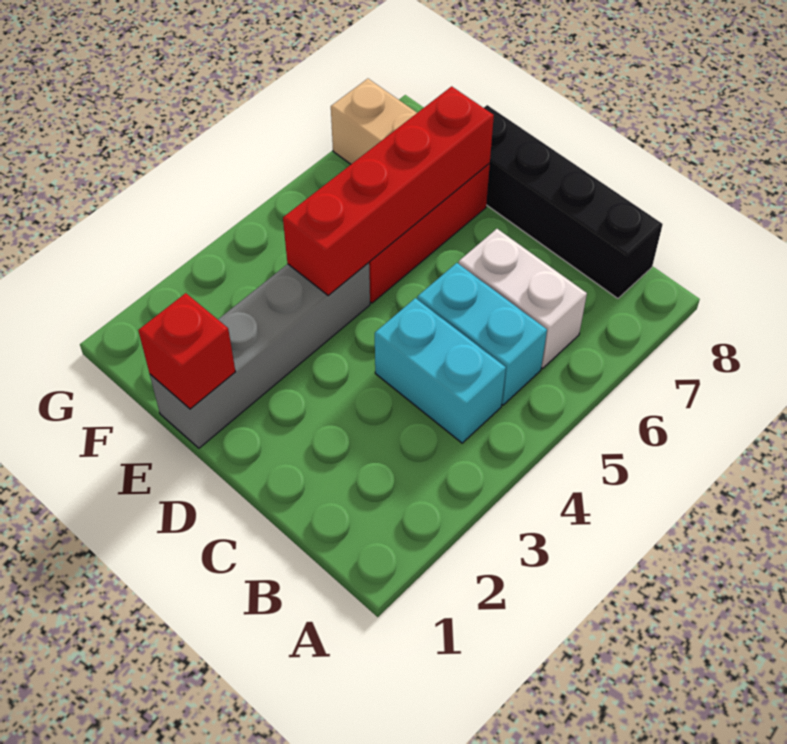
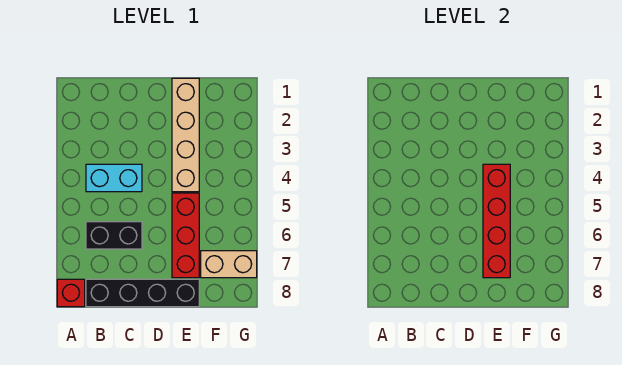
cyan brick B5:C5 level 1 -> none
white brick B6:C6 level 1 -> black brick B6:C6 level 1
grey brick E1:E4 level 1 -> tan brick E1:E4 level 1
red brick E1 level 2 -> red brick A8 level 1

